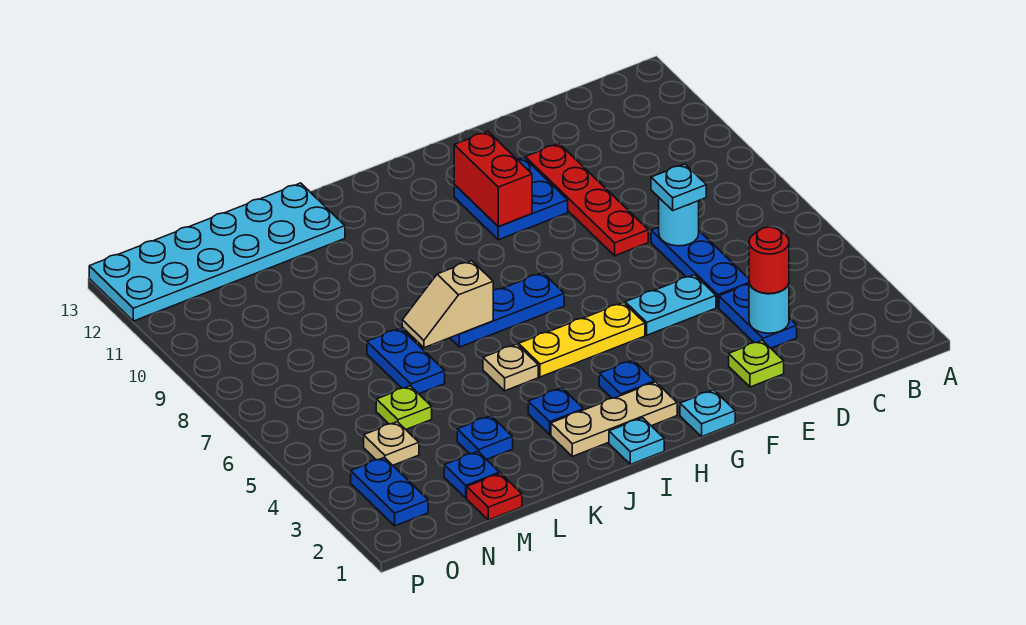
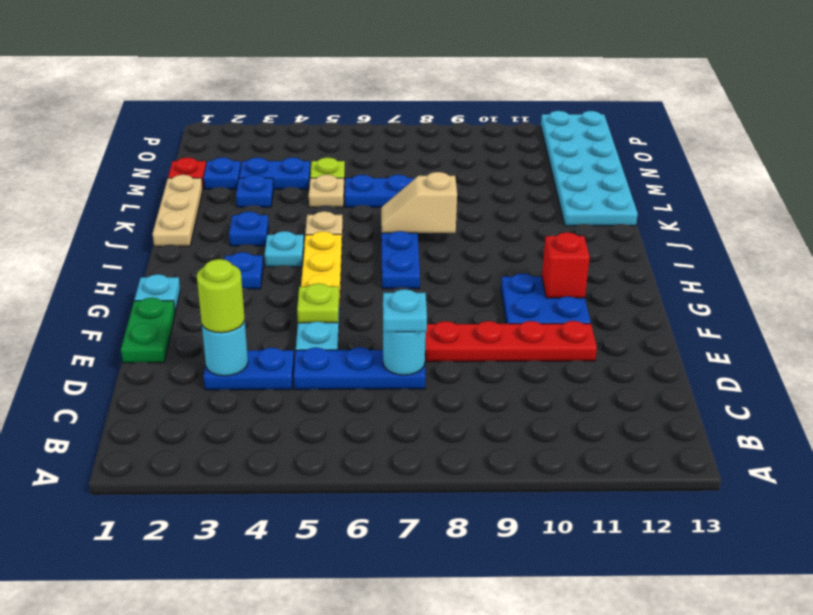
red round brick D3 level 3 -> lime round brick D3 level 3
none -> green plate E1:F1 level 1
lime plate E2 level 1 -> lime plate F5 level 2
red brick G10:G11 level 2 -> red brick G11 level 2
tan plate H2:J2 level 1 -> tan plate J1:L1 level 1
cyan plate I1 level 1 -> cyan plate I4 level 1
tan slope J7:K7 level 2 top J -> tan slope J7:J8 level 2 top 8
tan plate N4 level 1 -> tan plate L5 level 1
blue plate O2:O3 level 1 -> blue plate M3:M4 level 1

